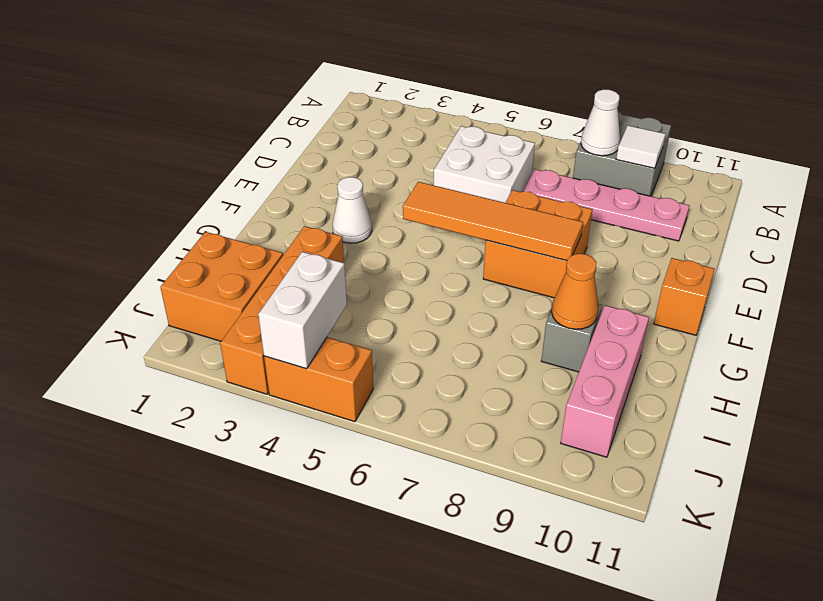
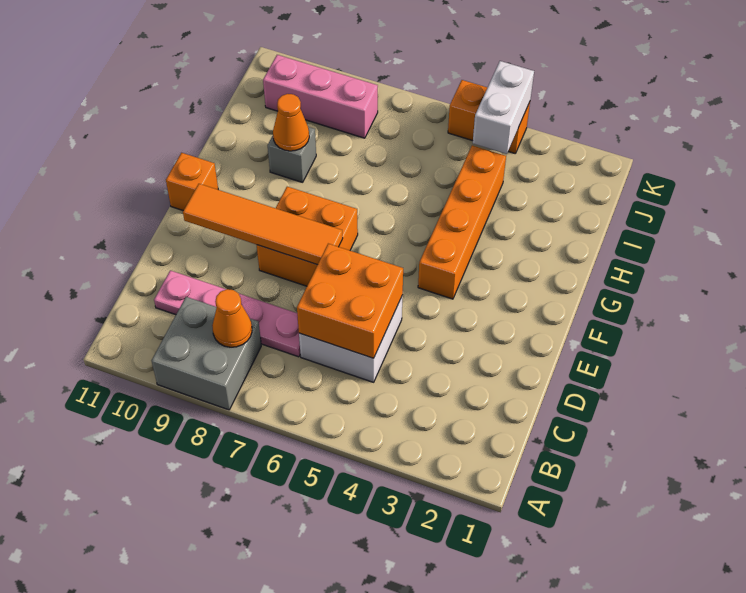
white cone B8 level 2 -> orange cone B8 level 2
white tile B9 level 2 -> none
white cone F3 level 1 -> none
orange tile F5:F8 level 2 -> orange tile E7:E10 level 2
orange brick H3:K3 level 1 -> orange brick F4:I4 level 1
pink brick H10:J10 level 1 -> pink brick J8:J10 level 1
orange brick I1:J2 level 1 -> orange brick C5:D6 level 2

